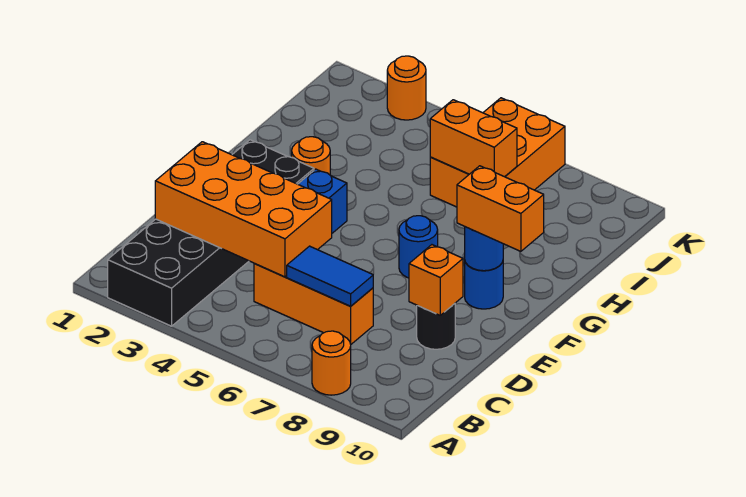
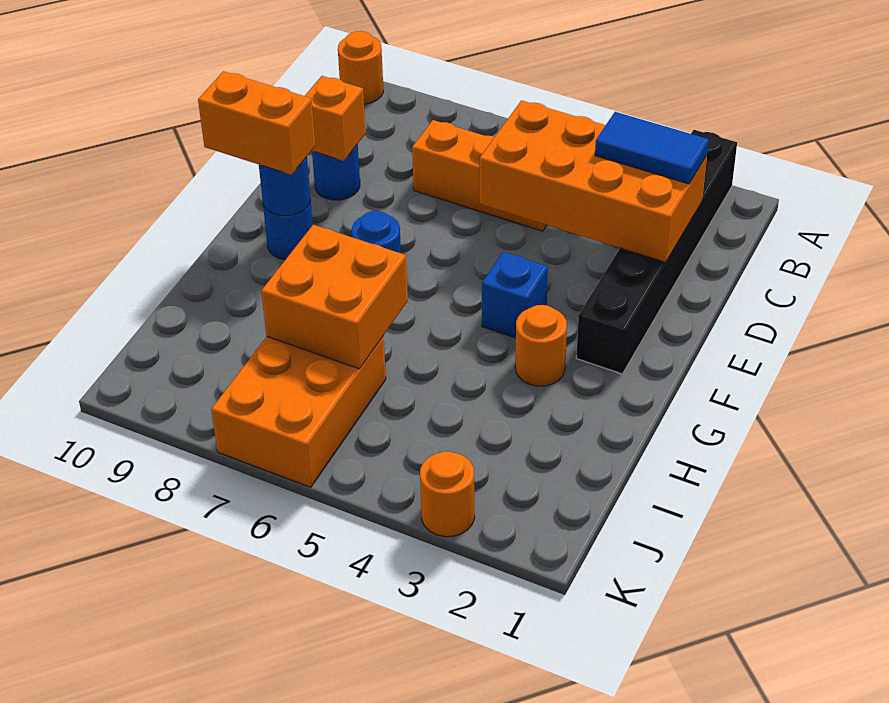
black brick A2:F3 level 1 -> black brick A2:F2 level 1
orange round brick A8 level 1 -> orange round brick A10 level 1
blue tile C6:C7 level 2 -> blue tile C2:C3 level 3
black round brick D9 level 1 -> blue round brick D9 level 1
orange brick I6:I7 level 2 -> orange brick H6:I7 level 2

